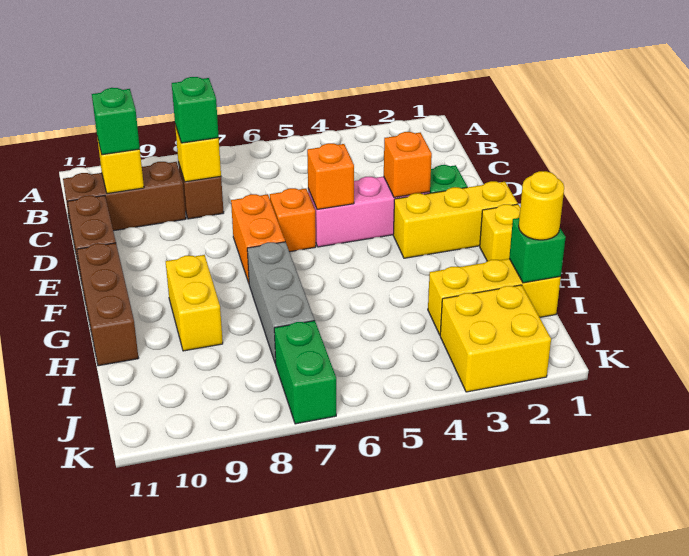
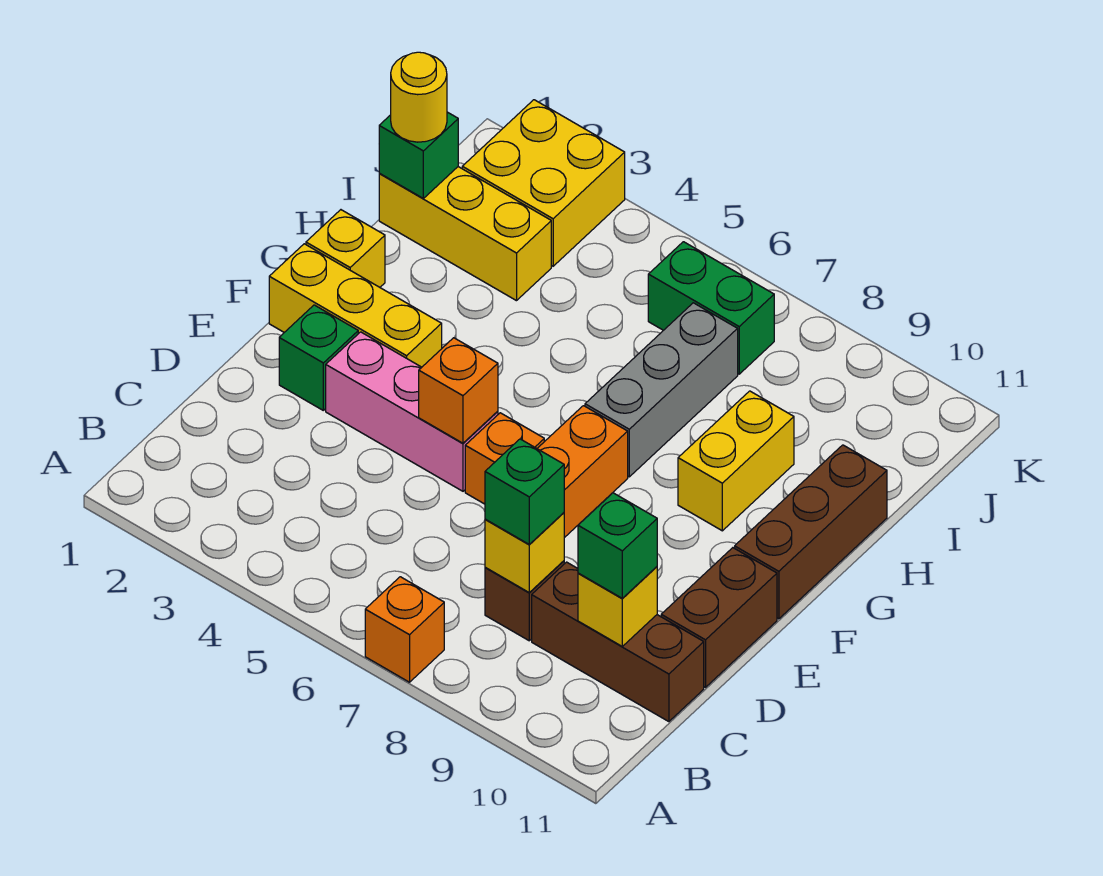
orange brick E3 level 2 -> orange brick A7 level 1
green brick J7:K7 level 1 -> green brick J6:J7 level 1

